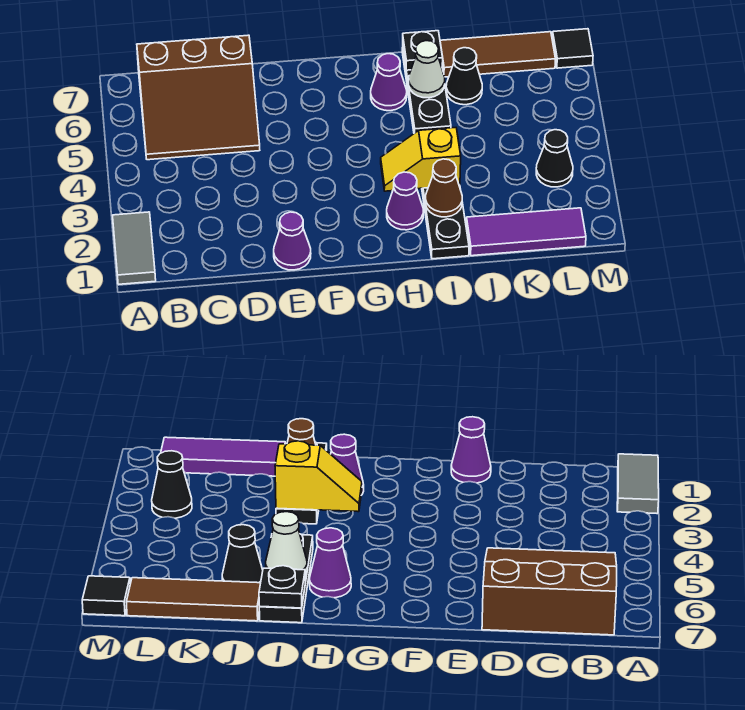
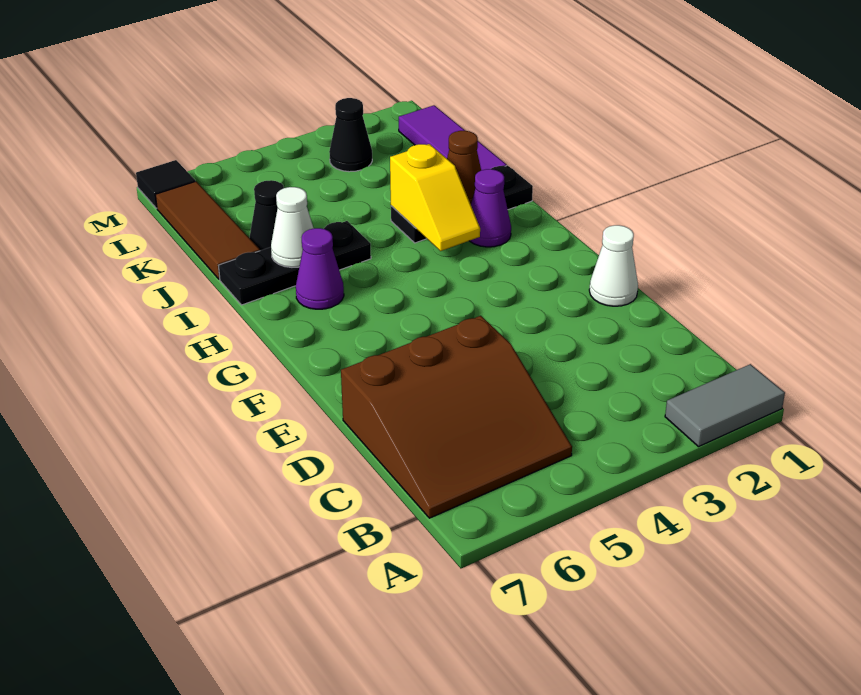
brown slope B5:D7 level 1 top 7 -> brown slope B5:D7 level 1 top D
purple cone E1 level 1 -> white cone E1 level 1
black plate I7 level 2 -> none

